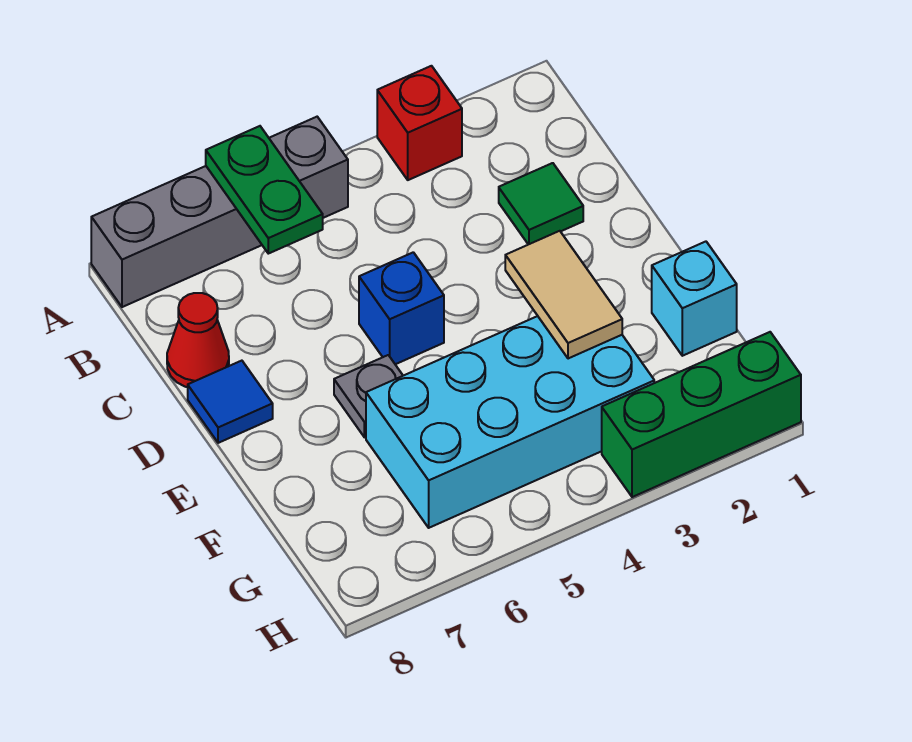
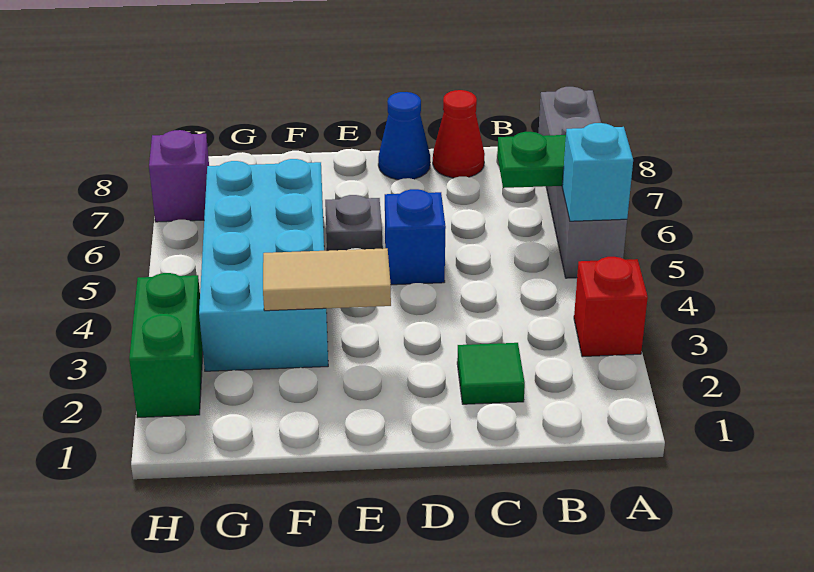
blue tile D8 level 1 -> blue cone D8 level 1
cyan brick F1 level 1 -> cyan brick A5 level 2
green brick H1:H3 level 1 -> green brick H2:H3 level 1
none -> purple brick H7 level 1

